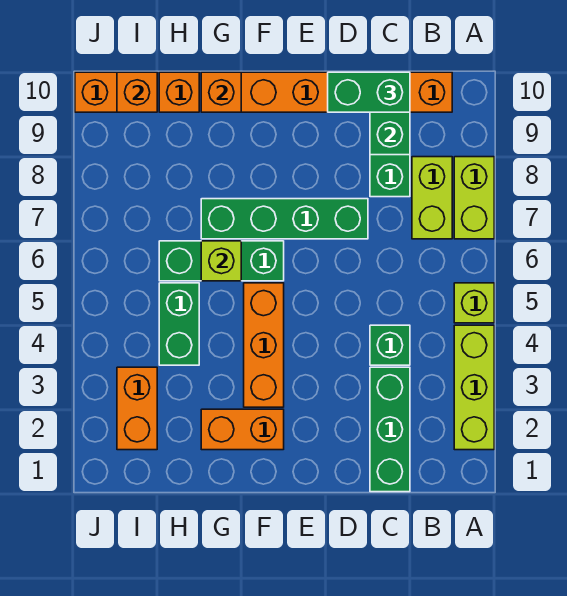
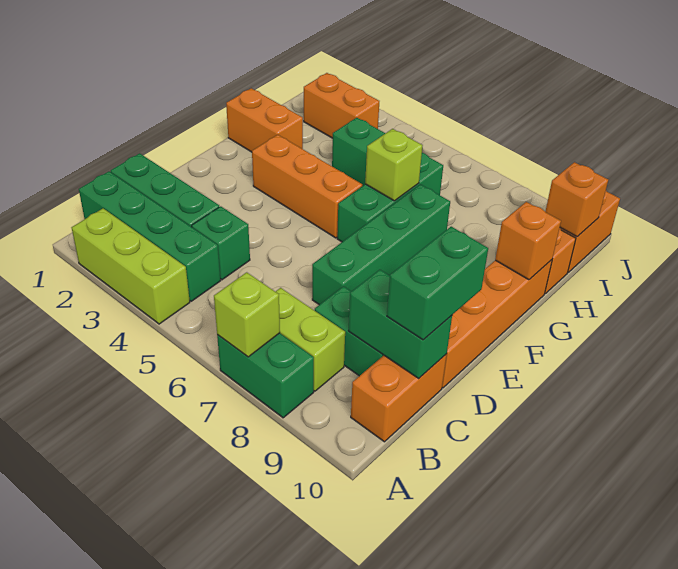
lime brick A5 level 1 -> lime brick A7 level 2
lime brick A7:A8 level 1 -> green brick A7:A8 level 1
none -> green brick B1:B4 level 1
orange brick F2:G2 level 1 -> orange brick G1:G2 level 1

